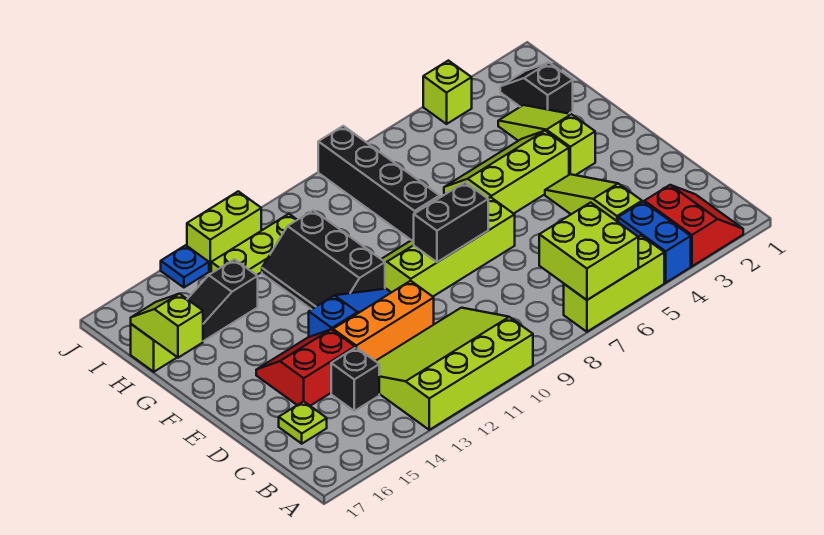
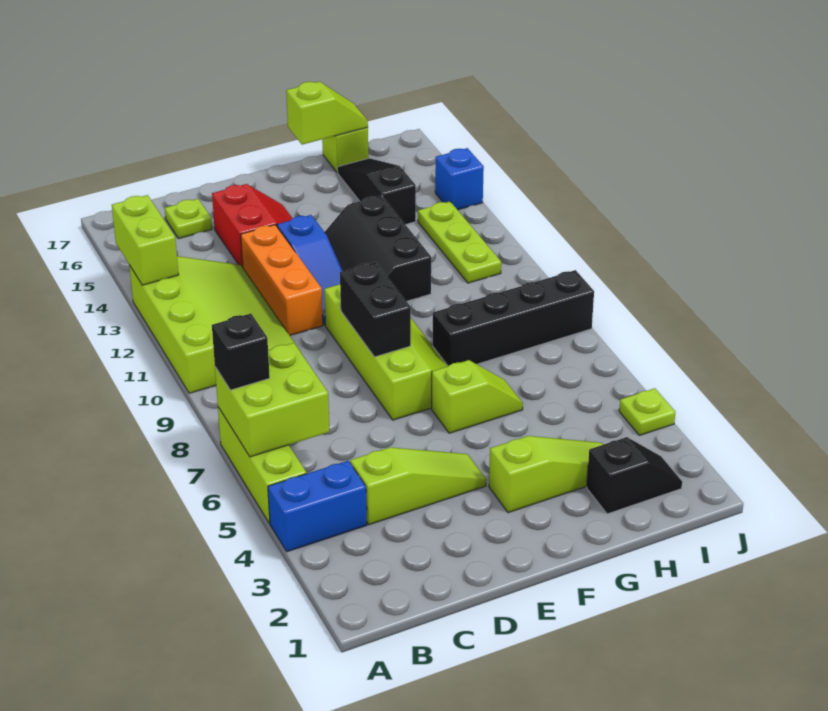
red slope A2:B3 level 1 top 3 -> none
black brick C14 level 1 -> black brick A7 level 3
lime slope F4:G6 level 1 top F -> lime slope F6:G6 level 1 top F
black slope F11:H12 level 1 top 11 -> black slope F11:G13 level 1 top G
lime brick J4 level 1 -> lime plate J4 level 1
lime brick J12:J13 level 1 -> lime brick A13:A14 level 2
blue plate J14 level 1 -> blue brick J14 level 1

